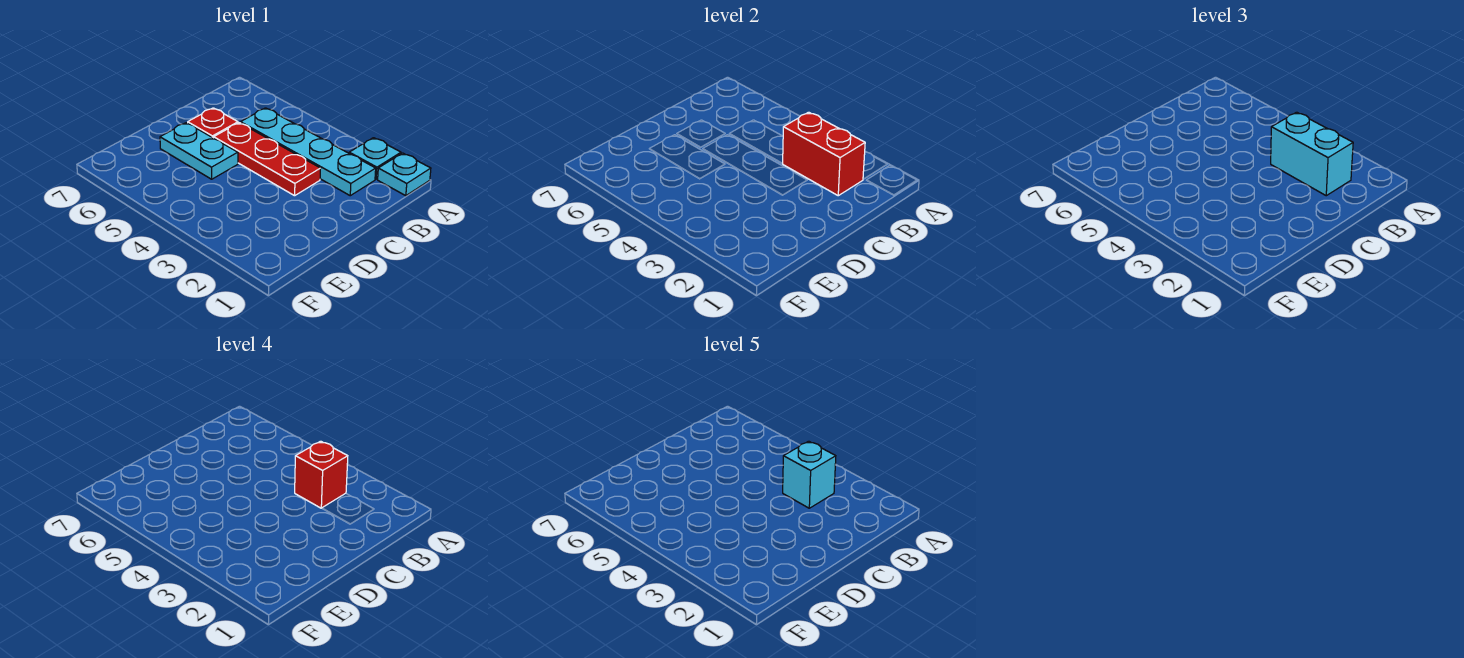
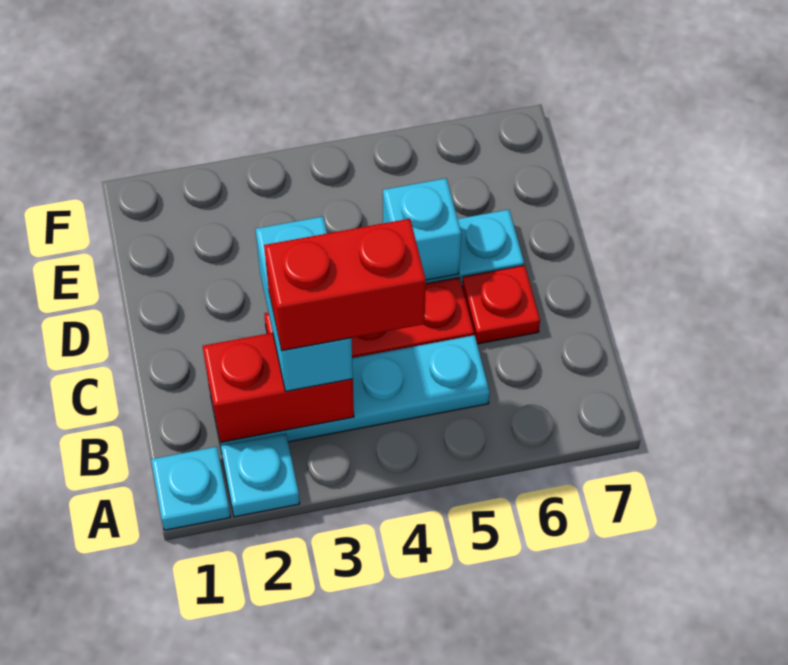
cyan brick B2:B3 level 3 -> cyan brick B3:C3 level 3
red brick B3 level 4 -> red brick B3:B4 level 4
cyan brick B3 level 5 -> cyan brick D5 level 2

